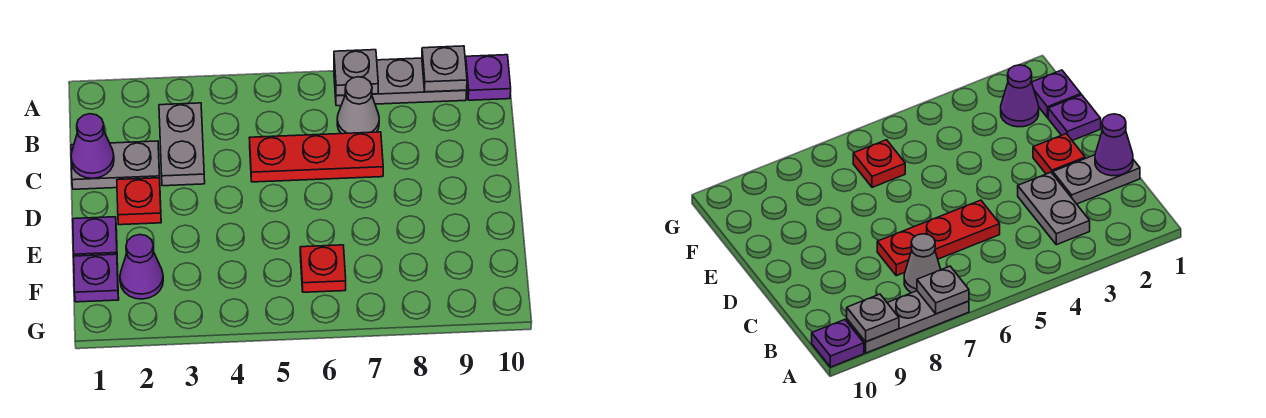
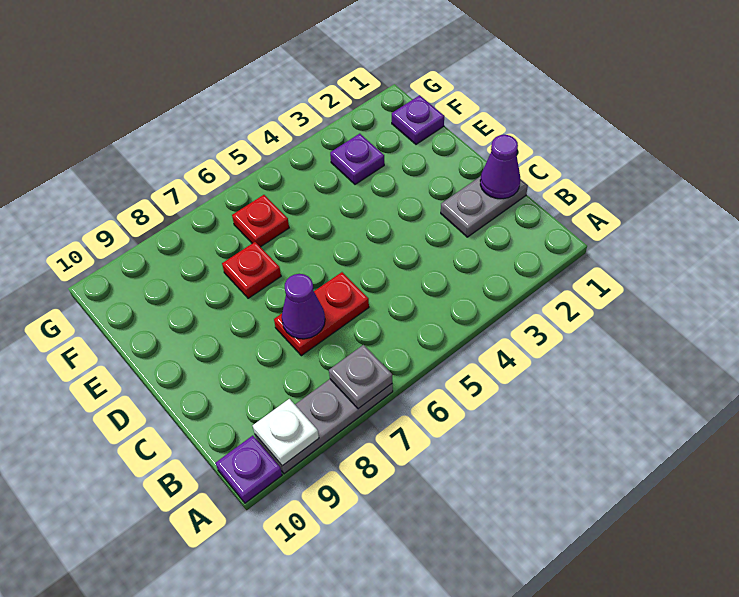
grey plate A9 level 2 -> white plate A9 level 2
grey plate B3:C3 level 1 -> none
grey cone B7 level 1 -> none
red plate C5:C7 level 1 -> red plate C6:C7 level 1
red plate D2 level 1 -> red plate E7 level 1
purple plate E1 level 1 -> purple plate F3 level 1
purple cone F2 level 1 -> purple cone C7 level 2

